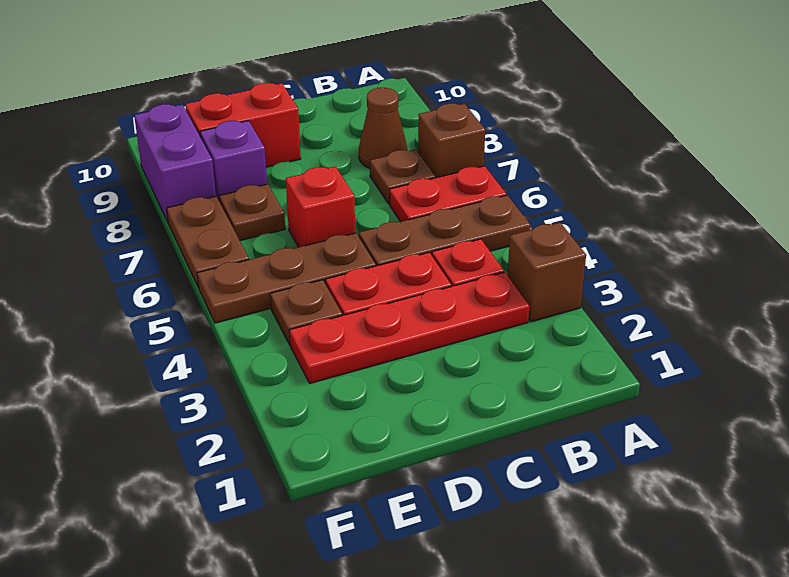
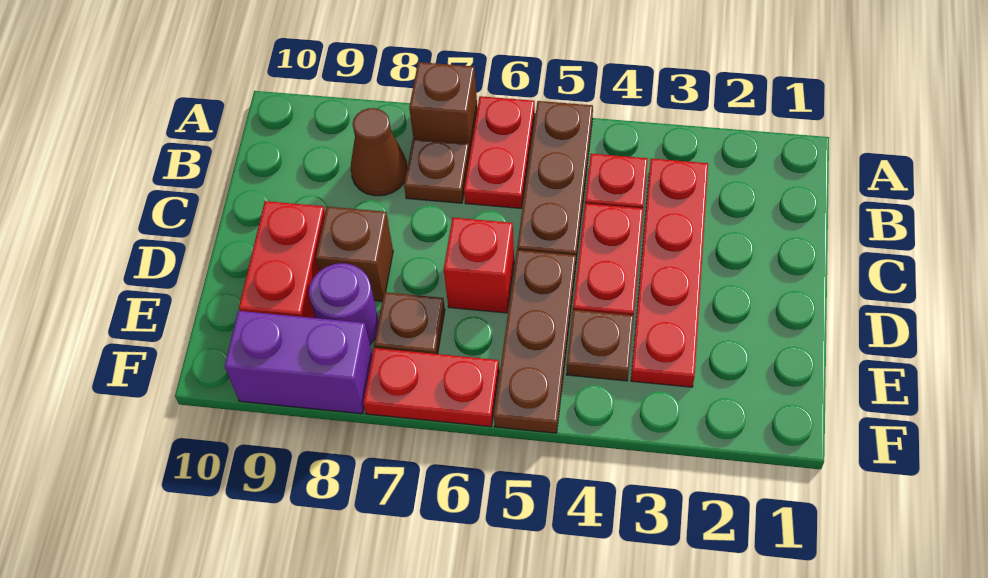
brown brick A3 level 1 -> brown brick D8 level 1
purple brick E8 level 1 -> purple round brick E8 level 1
brown plate F6:F7 level 1 -> red plate F6:F7 level 1

